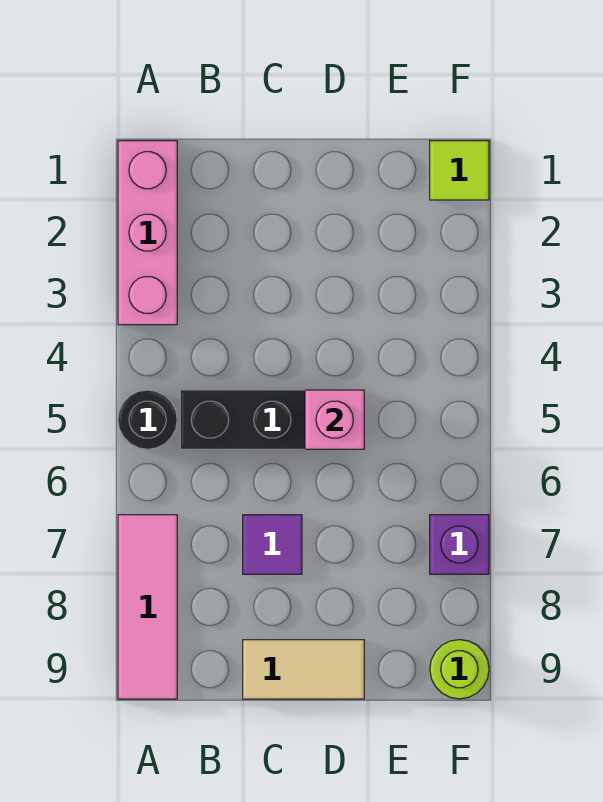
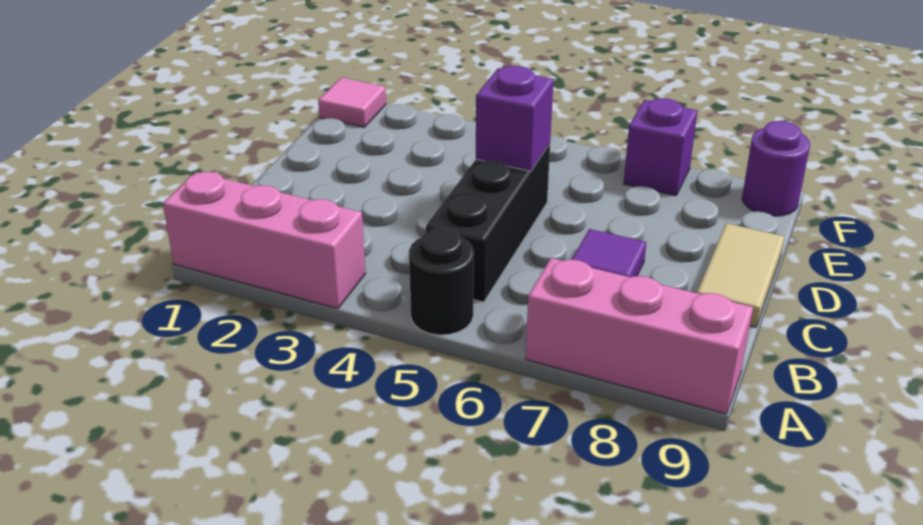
pink tile A7:A9 level 1 -> pink brick A7:A9 level 1
pink brick D5 level 2 -> purple brick D5 level 2
lime tile F1 level 1 -> pink tile F1 level 1
lime round brick F9 level 1 -> purple round brick F9 level 1

